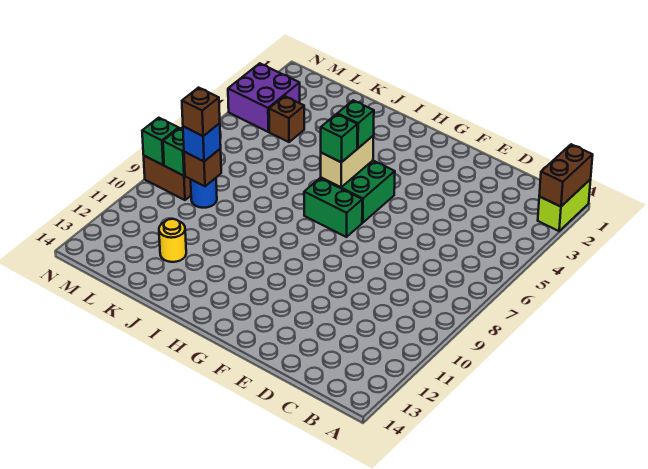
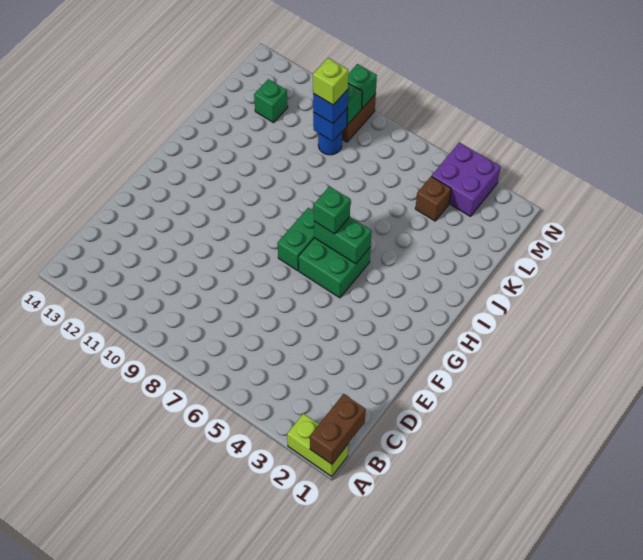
brown brick A1:A2 level 2 -> brown brick A1:B1 level 2
tan brick H5:H6 level 2 -> green brick H5:H6 level 2
green brick H5 level 3 -> green brick L12 level 1
yellow round brick K12 level 1 -> none
brown brick L9 level 2 -> blue brick L9 level 2
brown brick L9 level 4 -> lime brick L9 level 4

